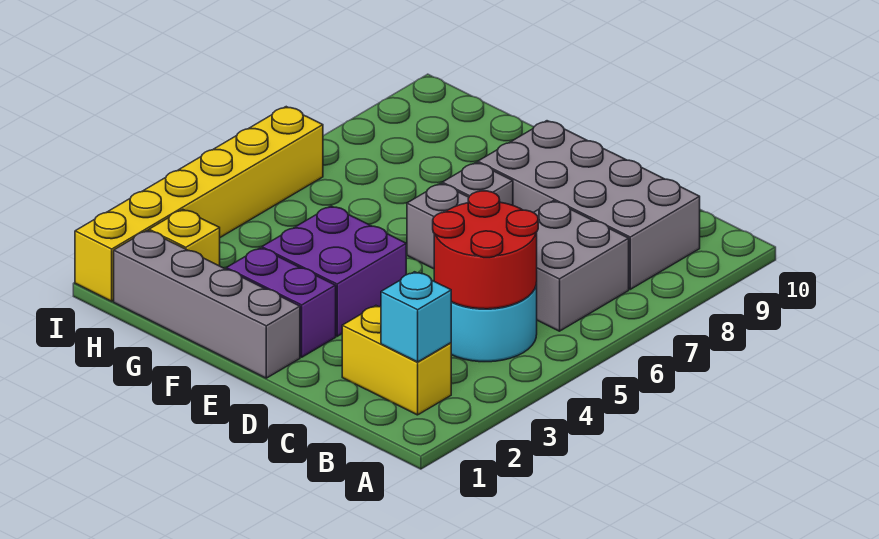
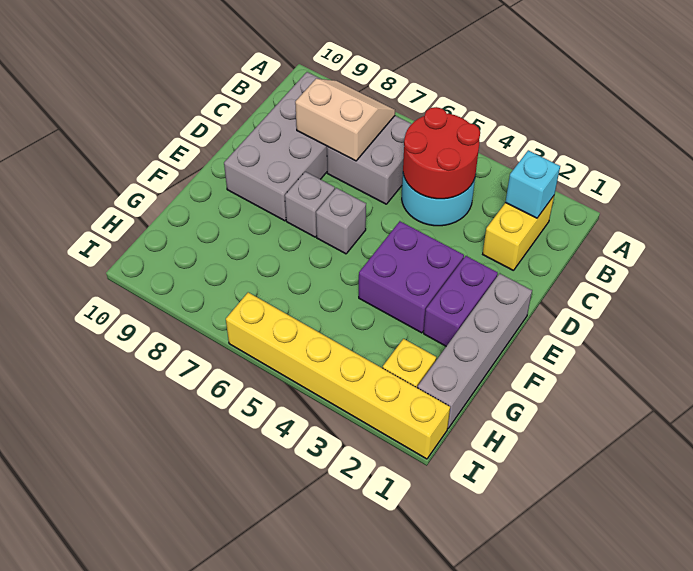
none -> tan slope B7:C8 level 2 top C

